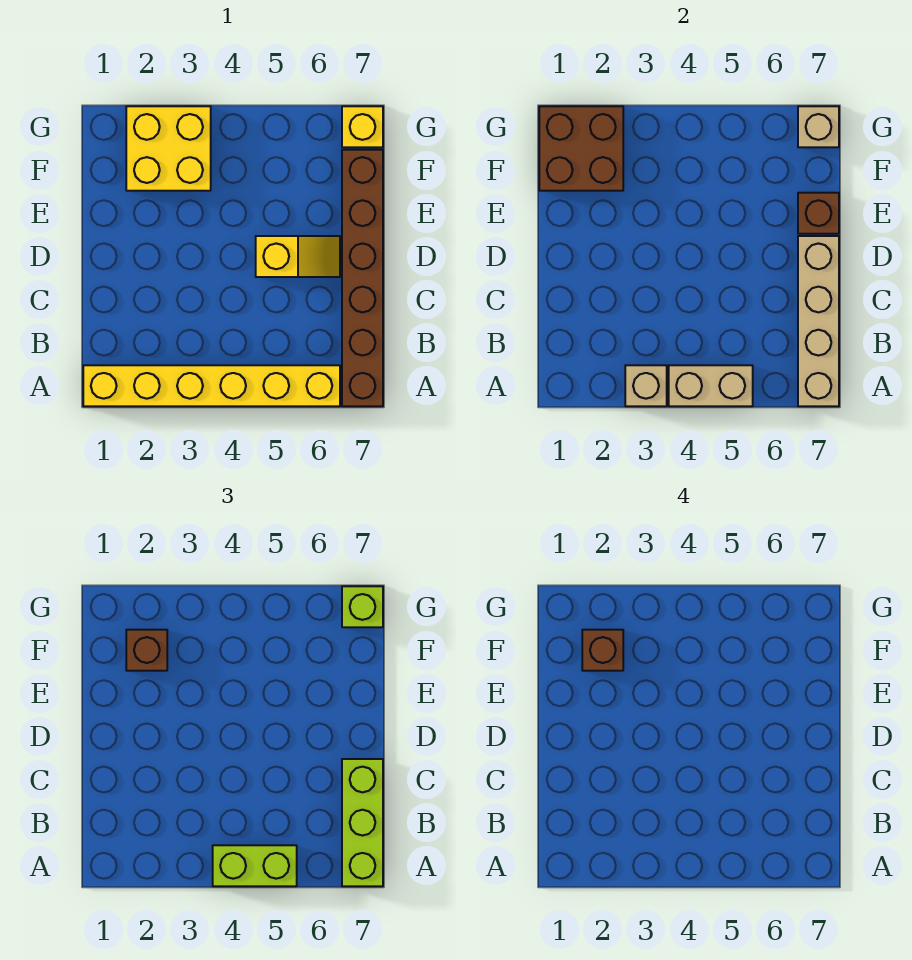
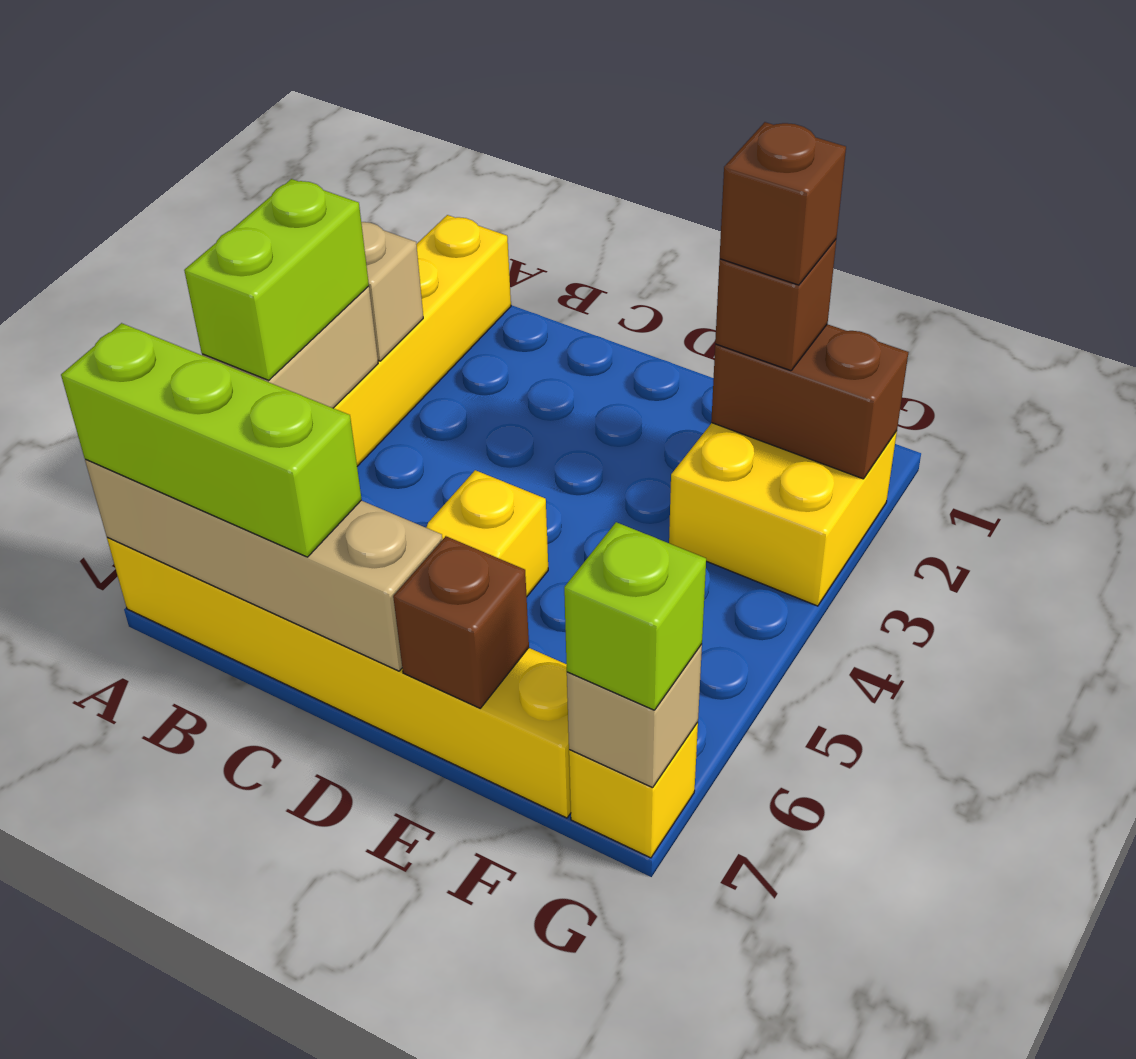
brown brick A7:F7 level 1 -> yellow brick A7:F7 level 1
brown brick F1:G2 level 2 -> brown brick F2:G2 level 2

